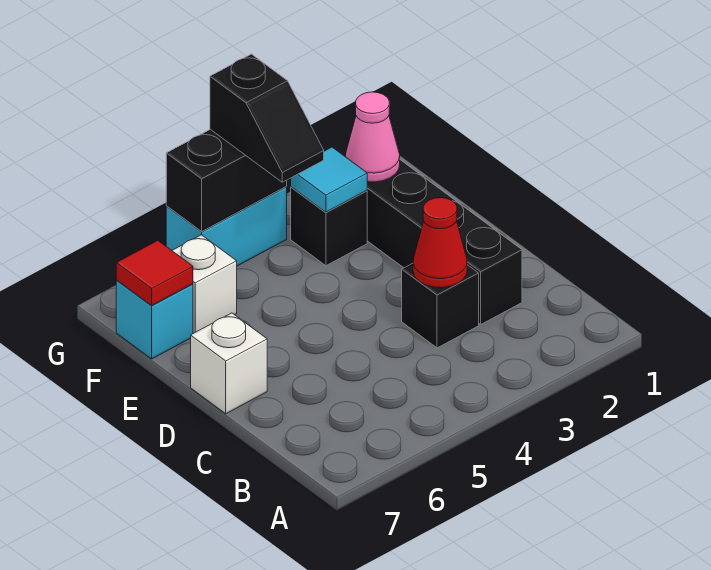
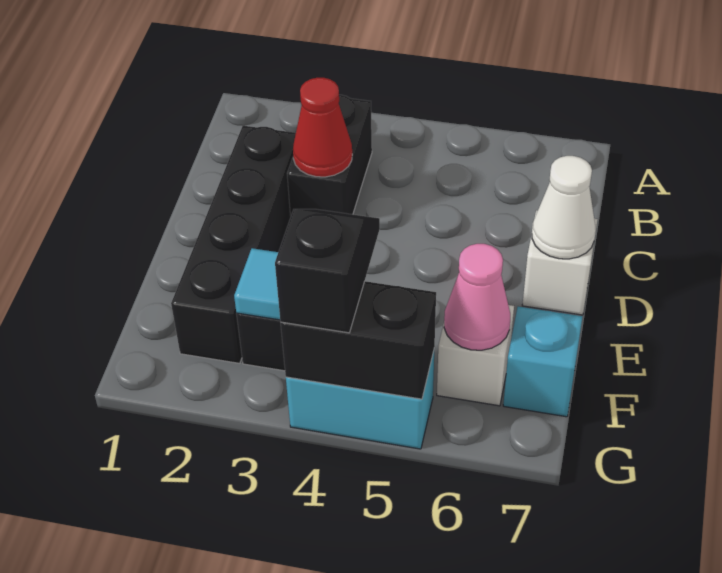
black brick C3 level 1 -> black brick B3:C3 level 1
none -> white cone D7 level 2
pink cone F2 level 2 -> pink cone F6 level 2
red tile F7 level 2 -> none

